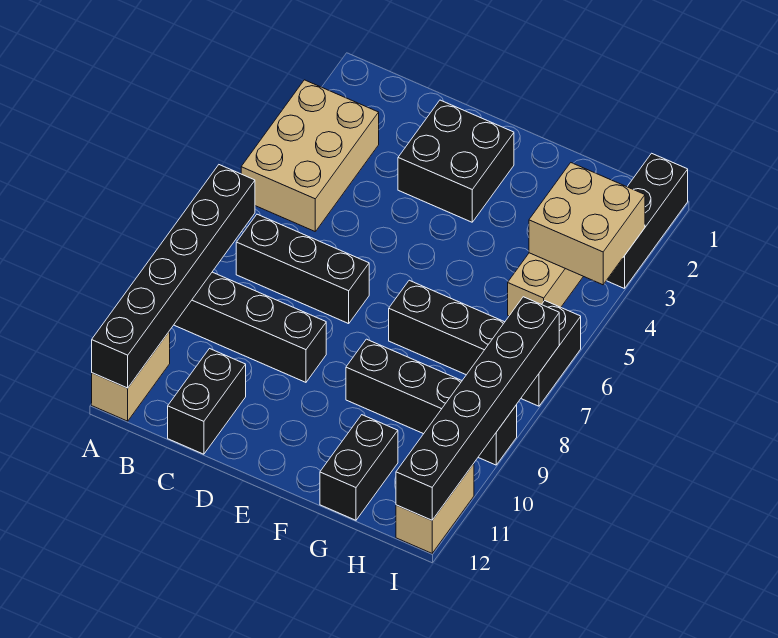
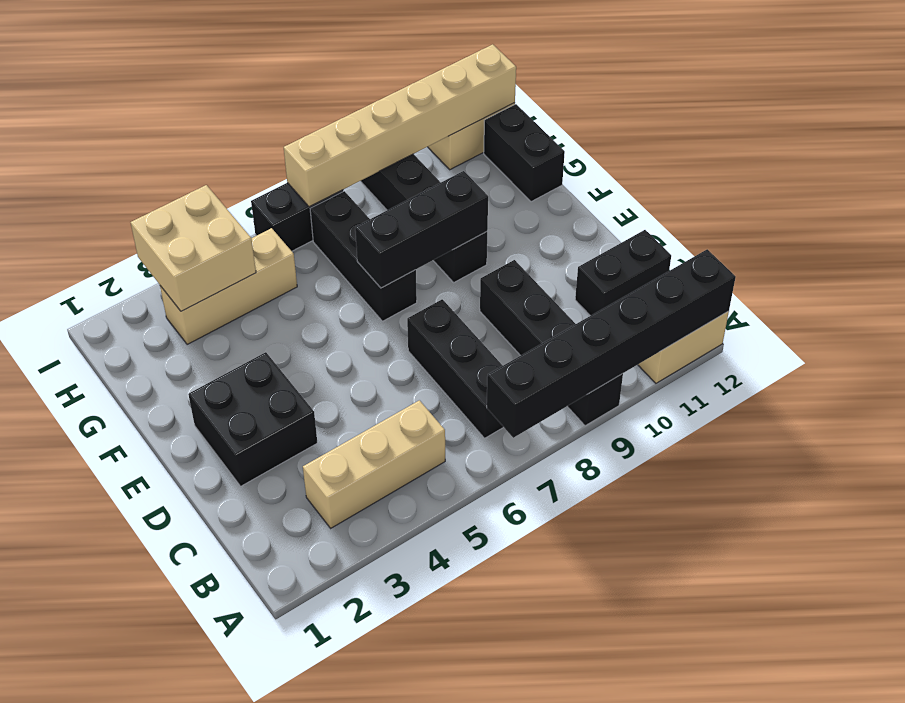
tan brick A3:B5 level 1 -> tan brick B3:B5 level 1
black brick G11:G12 level 1 -> black brick G12:H12 level 1
black brick I1:I3 level 1 -> black brick F7:F9 level 2
black brick I7:I12 level 2 -> tan brick I7:I12 level 2

